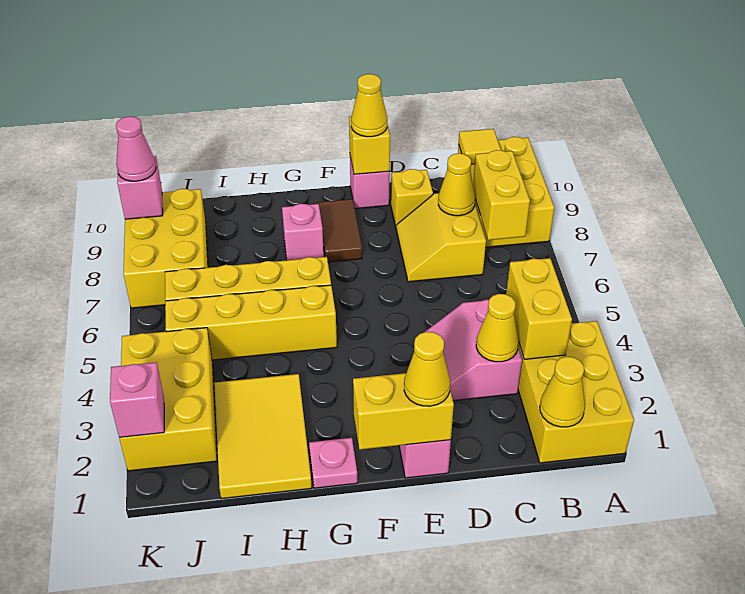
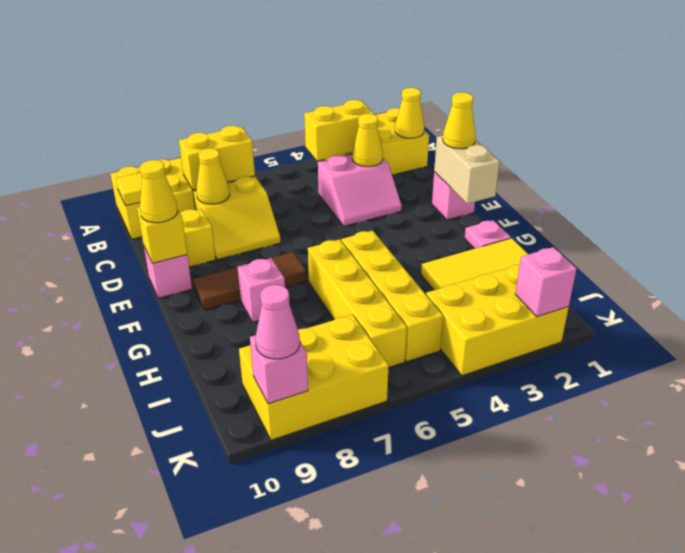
yellow brick E1:F1 level 2 -> tan brick E1:F1 level 2
brown tile F8:F9 level 1 -> brown tile F7:F9 level 1

